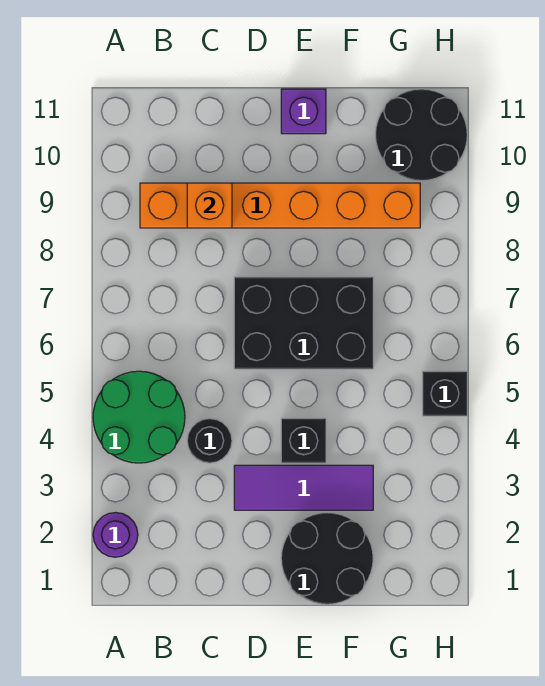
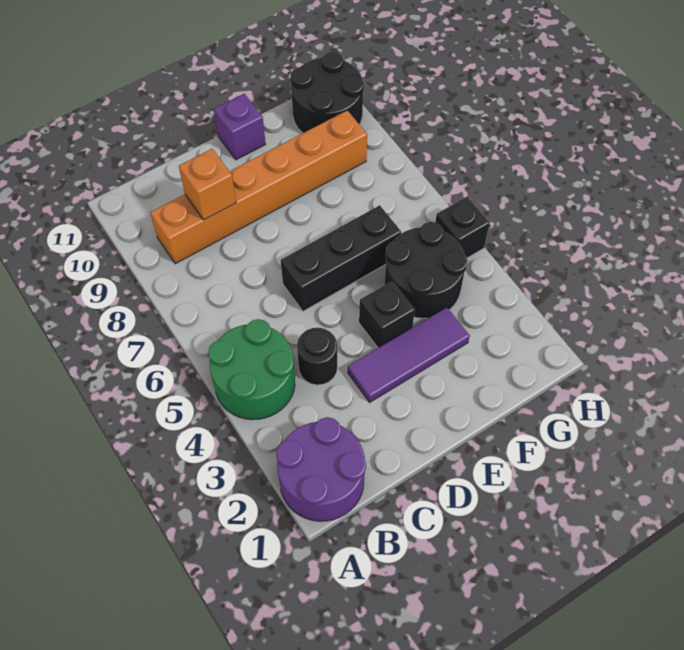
purple round brick A2 level 1 -> purple round brick A1:B2 level 1
black brick D6:F7 level 1 -> black brick D6:F6 level 1
black round brick E1:F2 level 1 -> black round brick F4:G5 level 1

